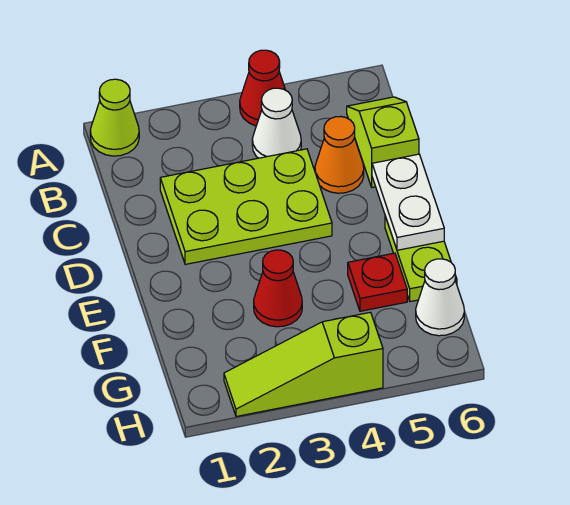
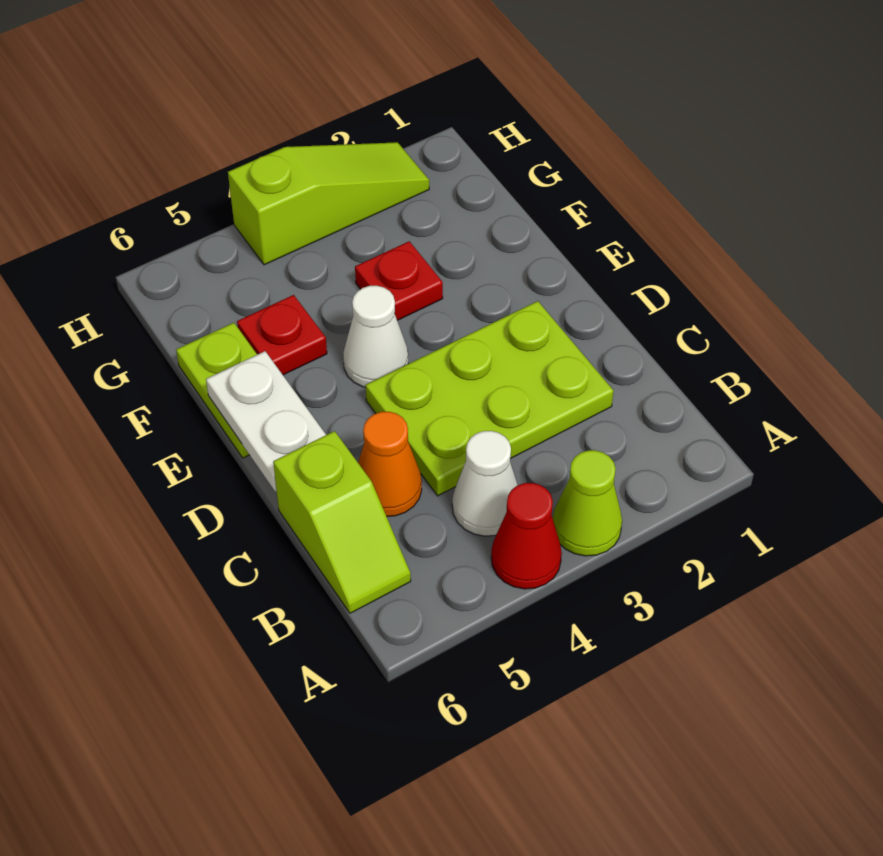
lime cone A1 level 1 -> lime cone A3 level 1
red cone F3 level 1 -> red plate F3 level 1
white cone G6 level 1 -> white cone E4 level 1

